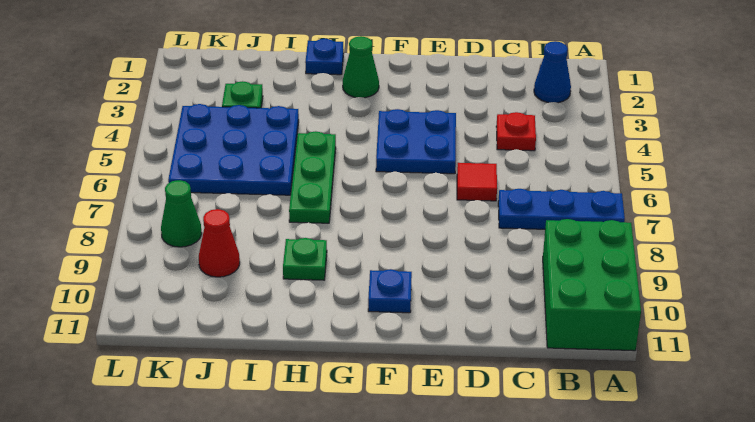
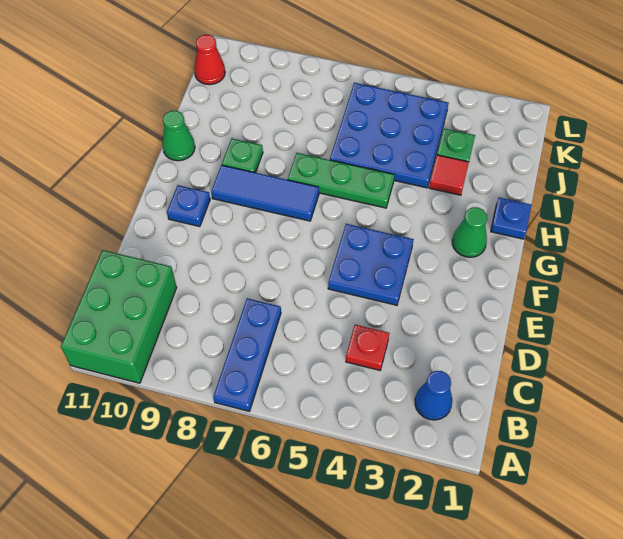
green brick A9:B11 level 1 -> green brick A10:C11 level 1
red tile D6 level 1 -> red tile I3 level 1
none -> blue tile G7:G9 level 1
red cone J9 level 1 -> red cone K11 level 1
green cone K8 level 1 -> green cone H11 level 1

